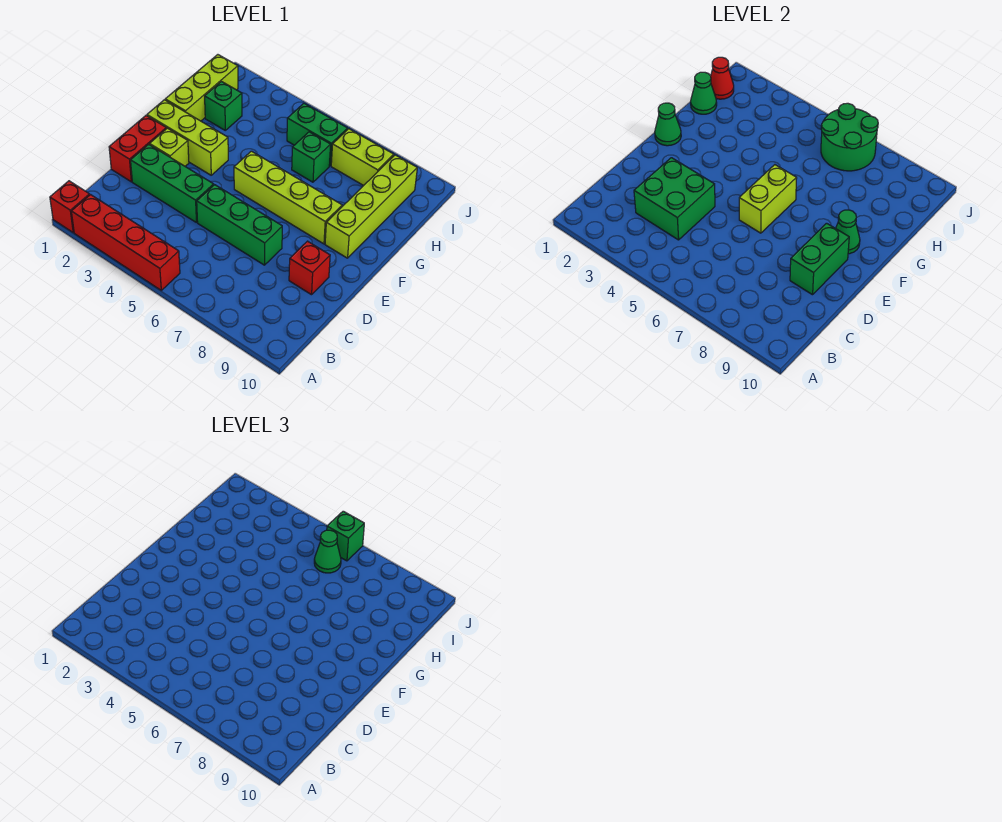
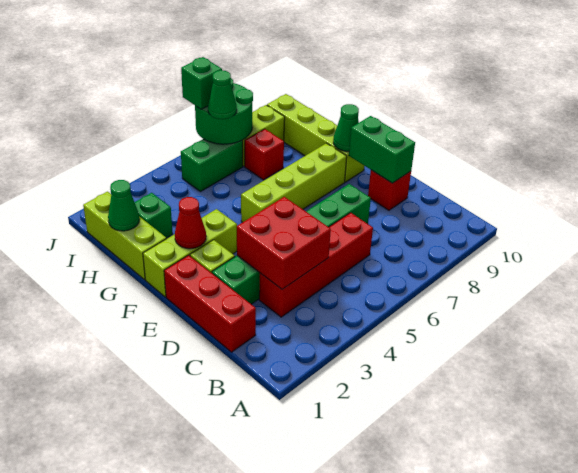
red brick A1 level 1 -> red brick H7 level 1
red brick A2:A5 level 1 -> red brick C3:C6 level 1
green brick C3:D4 level 2 -> red brick C3:D4 level 2
red brick D1:E1 level 1 -> red brick C1:E1 level 1
lime brick E6:F6 level 2 -> none
green cone F1 level 2 -> none
green brick H6 level 1 -> none
red cone I1 level 2 -> red cone F2 level 2

